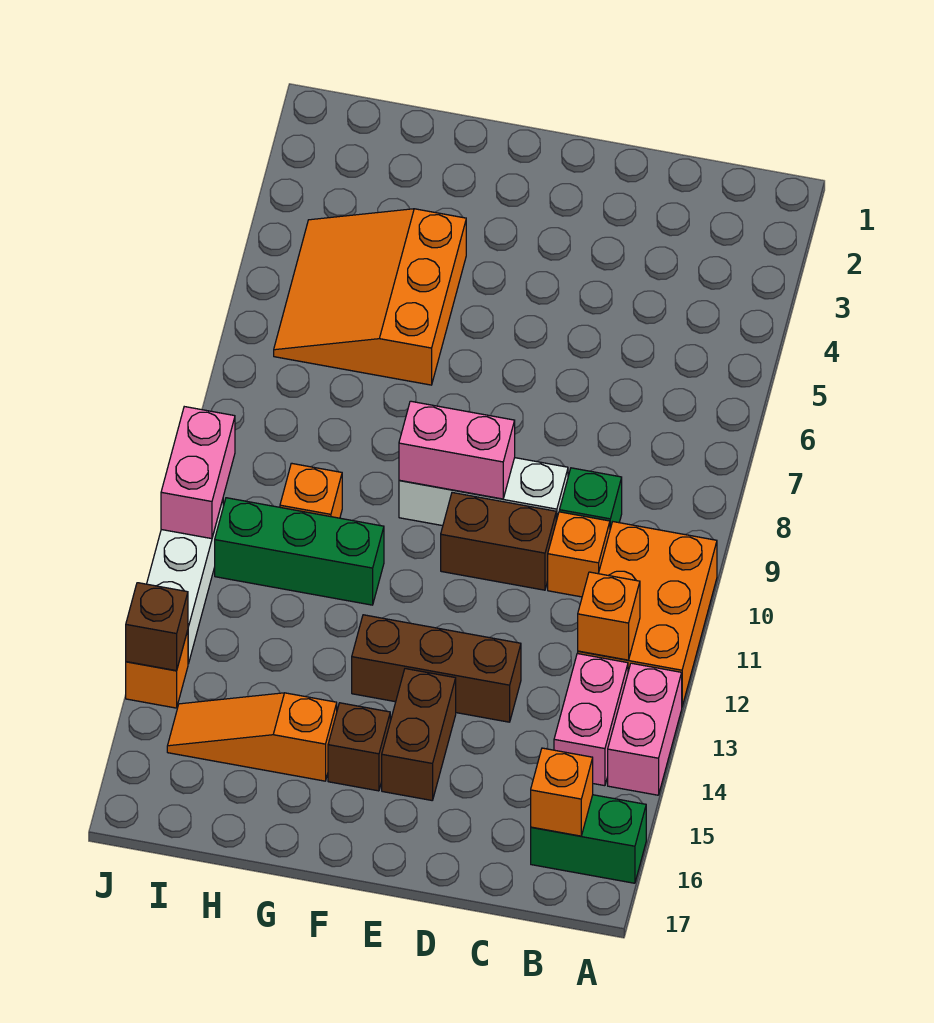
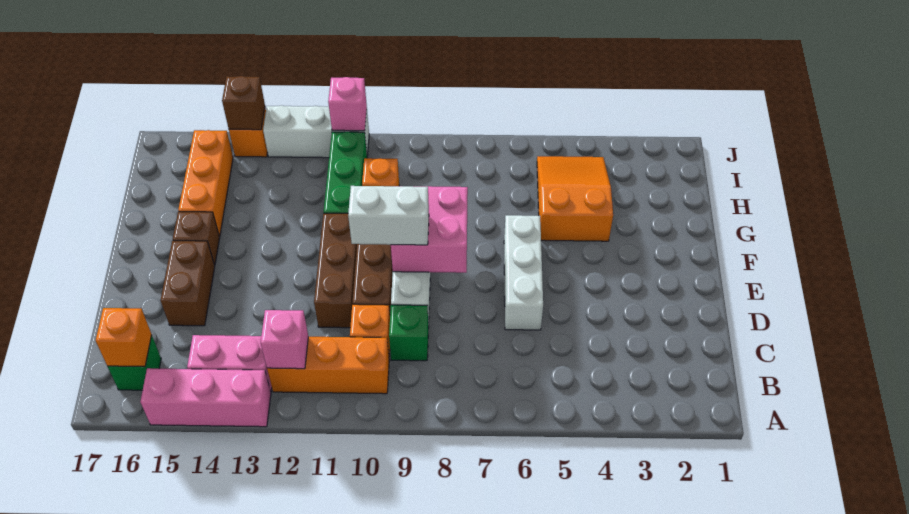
orange brick A10:B12 level 1 -> orange brick B10:B12 level 1
pink brick A13:A14 level 1 -> pink brick A13:A15 level 1
green brick A16:B16 level 1 -> green brick B16 level 1
orange brick B12 level 2 -> pink brick B12 level 2
none -> white brick D6:F6 level 1
brown brick D13:F13 level 1 -> brown brick D11:F11 level 1
pink brick E9:F9 level 2 -> pink brick E8:F9 level 2
none -> white brick E9:E10 level 3
brown brick E14:E15 level 1 -> brown brick D15:E15 level 1
orange slope G4:I6 level 1 top G -> orange slope G4:I5 level 1 top G
orange slope G15:I15 level 1 top G -> orange brick G15:I15 level 1
pink brick J10:J11 level 2 -> pink brick J11 level 2

